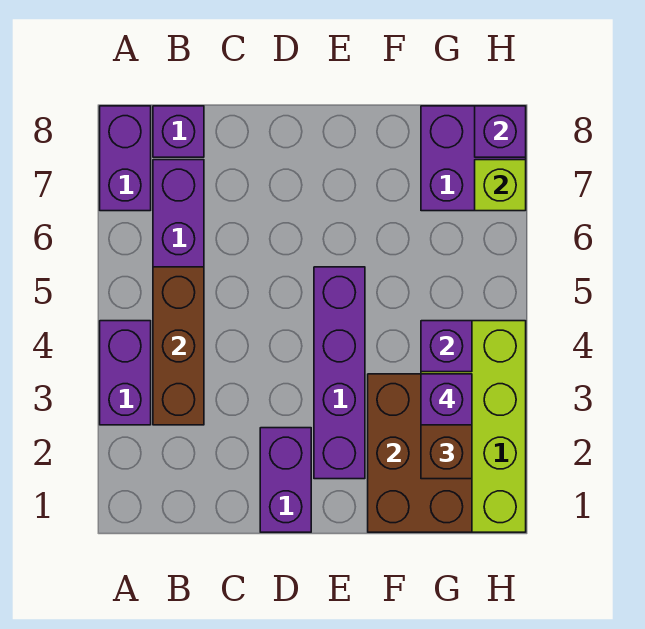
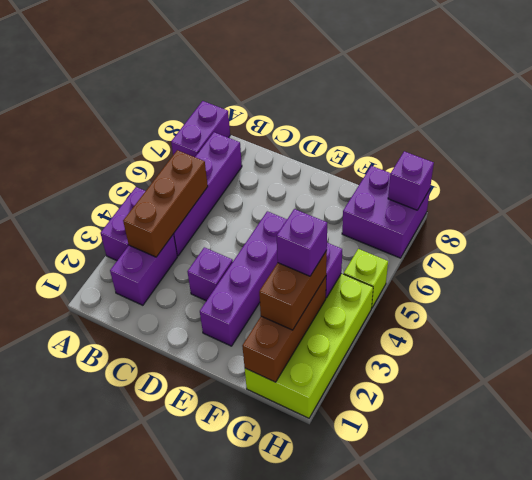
purple brick B8 level 1 -> purple brick D3 level 1
purple brick D1:D2 level 1 -> purple brick B2:B3 level 1
brown brick F1:G3 level 2 -> brown brick G1:G3 level 2
lime brick H7 level 2 -> lime brick H5 level 1

